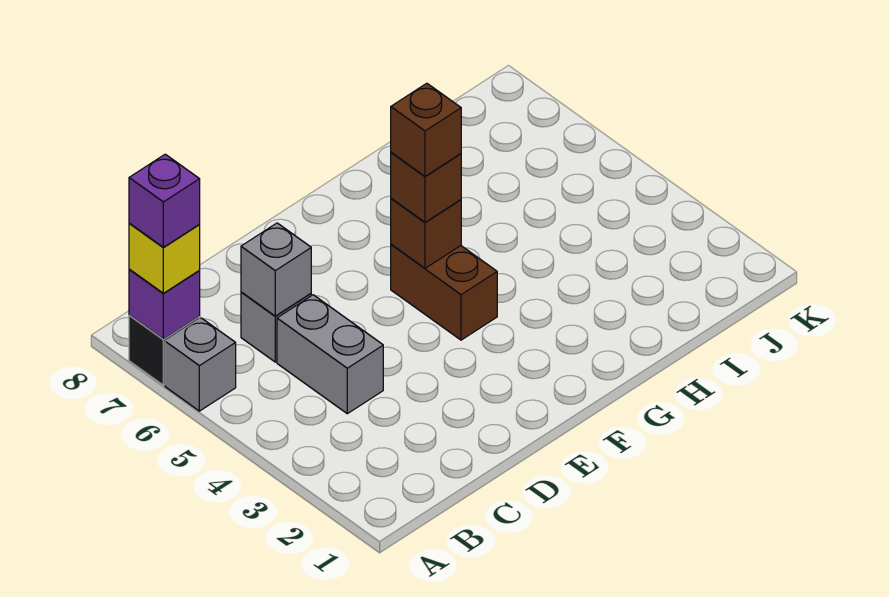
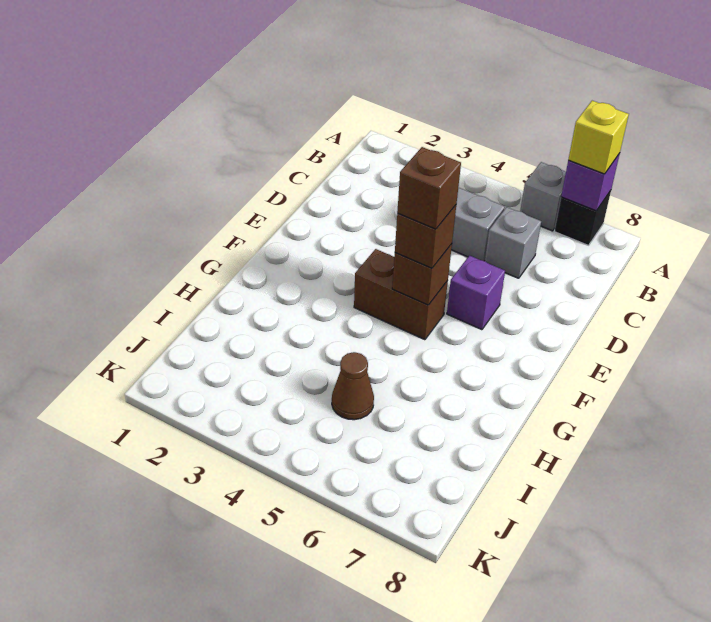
purple brick A7 level 4 -> purple brick E6 level 1
grey brick C6 level 2 -> none
none -> brown cone I5 level 1

